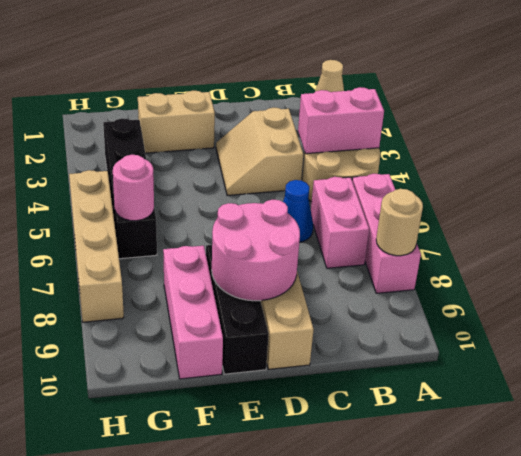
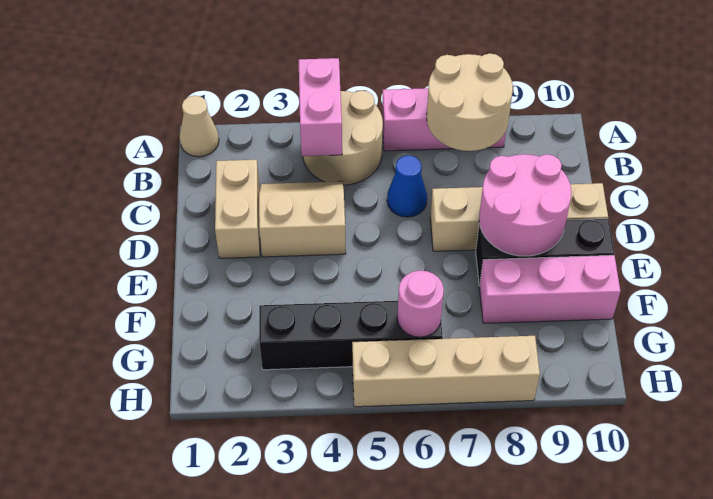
tan round brick A8 level 2 -> tan round brick A7:B8 level 2
pink brick B6:B7 level 1 -> none
tan slope C3:D4 level 1 top C -> tan slope C3:D4 level 1 top D
tan brick E2:F2 level 1 -> tan brick C2:D2 level 1

